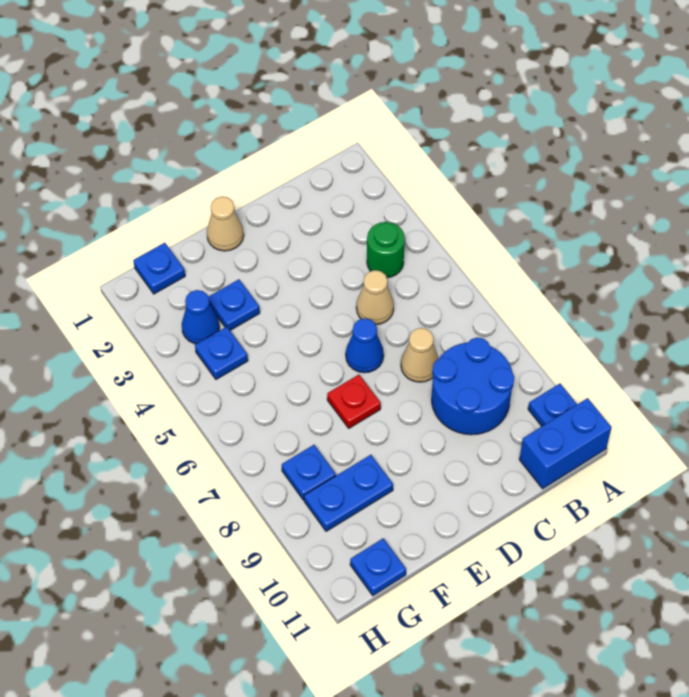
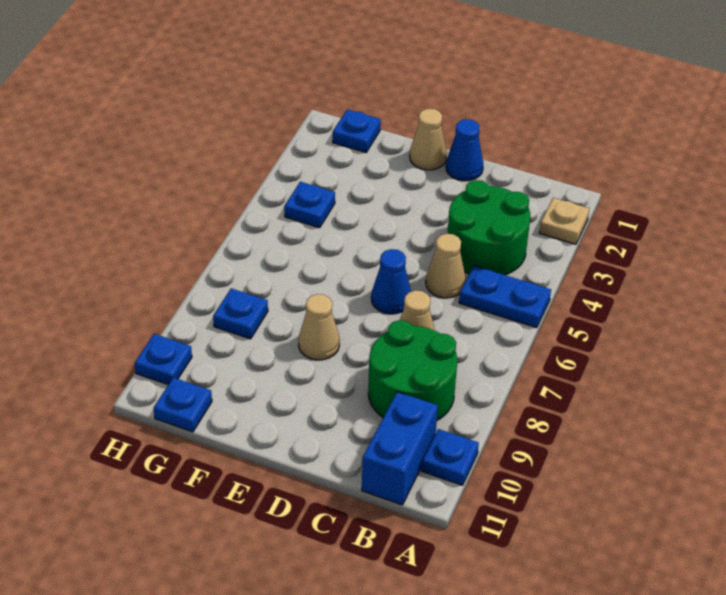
none -> tan plate A2 level 1
blue brick A11:B11 level 1 -> blue brick B10:B11 level 1
green round brick B4 level 1 -> green round brick B3:C4 level 1
blue round brick B8:C9 level 1 -> green round brick B8:C9 level 1
red plate E7 level 1 -> none
none -> tan cone E8 level 1
blue plate F3 level 1 -> blue plate H10 level 1
blue plate F9:G9 level 1 -> blue plate A5:B5 level 1
blue cone G3 level 1 -> blue cone D1 level 1

